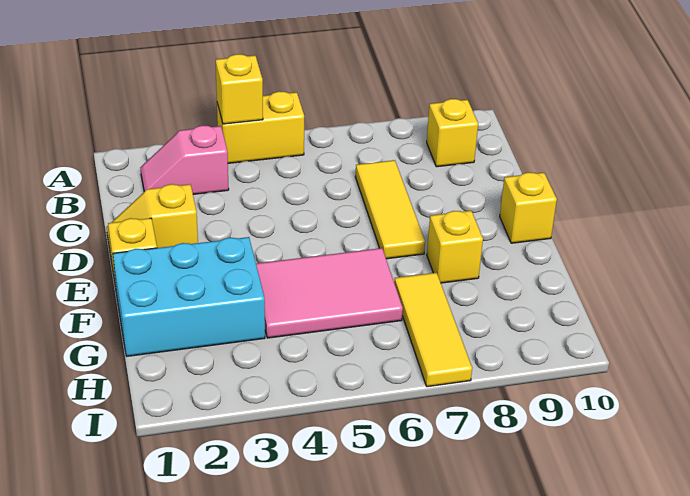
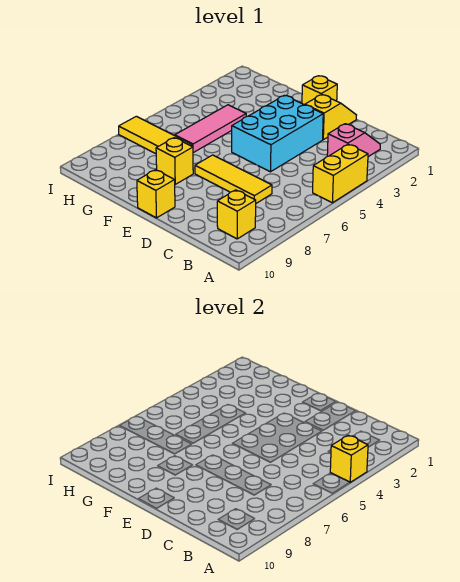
cyan brick F1:G3 level 1 -> cyan brick D3:E5 level 1
pink tile F4:G6 level 1 -> pink tile G4:G6 level 1

